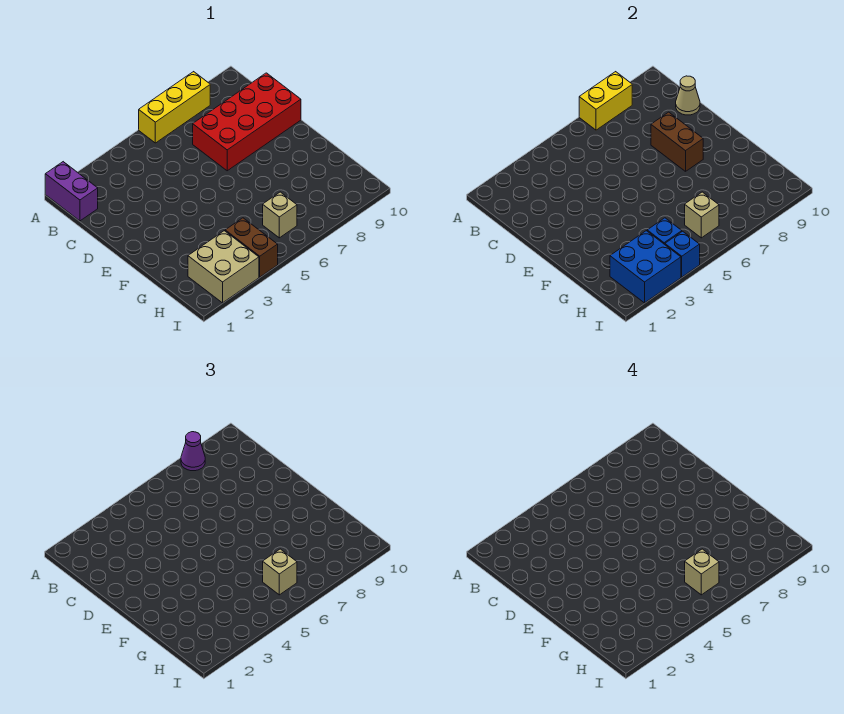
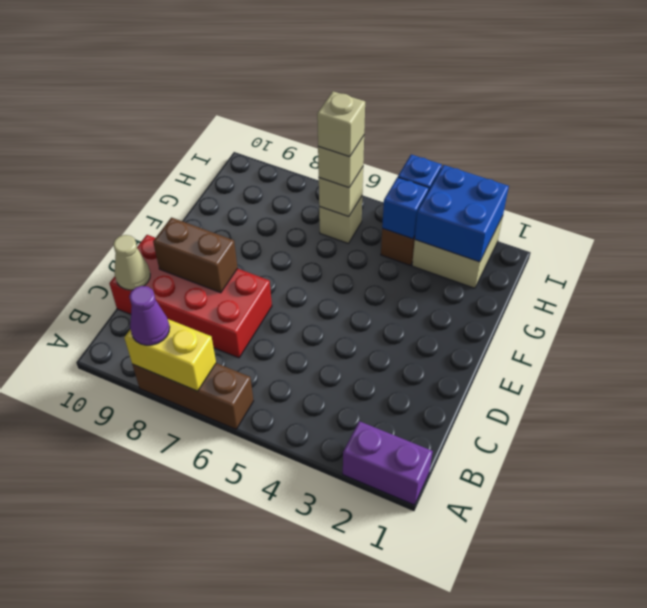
purple brick A1:B1 level 1 -> purple brick A1:A2 level 1
yellow brick A6:A8 level 1 -> brown brick A6:A8 level 1
brown brick D8:E8 level 2 -> brown brick D8:D9 level 2

